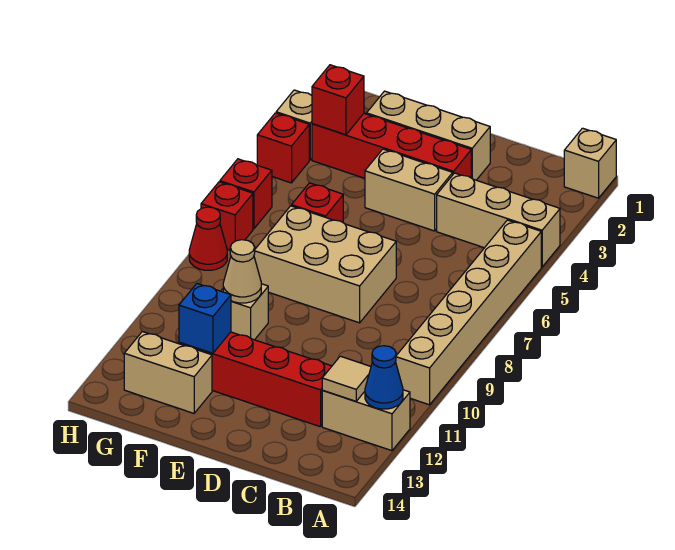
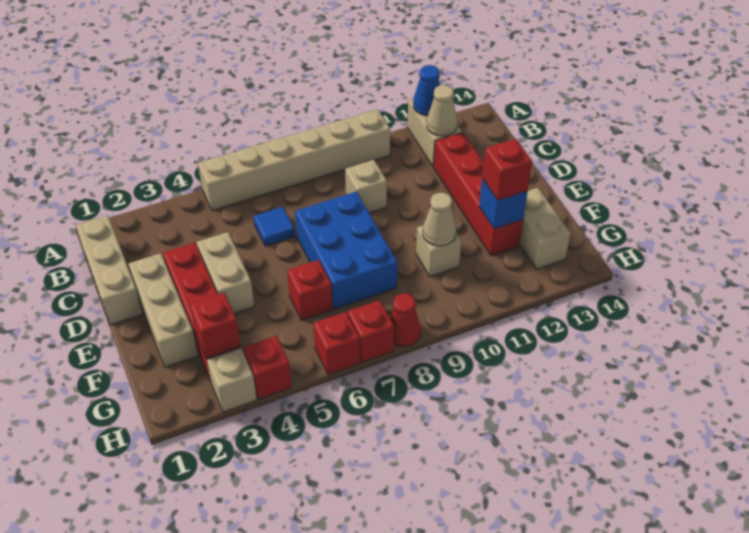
tan brick A1 level 1 -> tan brick C9 level 1
tan brick A4:C4 level 1 -> tan brick B1:D1 level 1
tan tile B12 level 2 -> tan cone B12 level 2
none -> blue tile C6 level 1
tan brick D7:F8 level 1 -> blue brick D7:F8 level 1
none -> red brick F12 level 3

